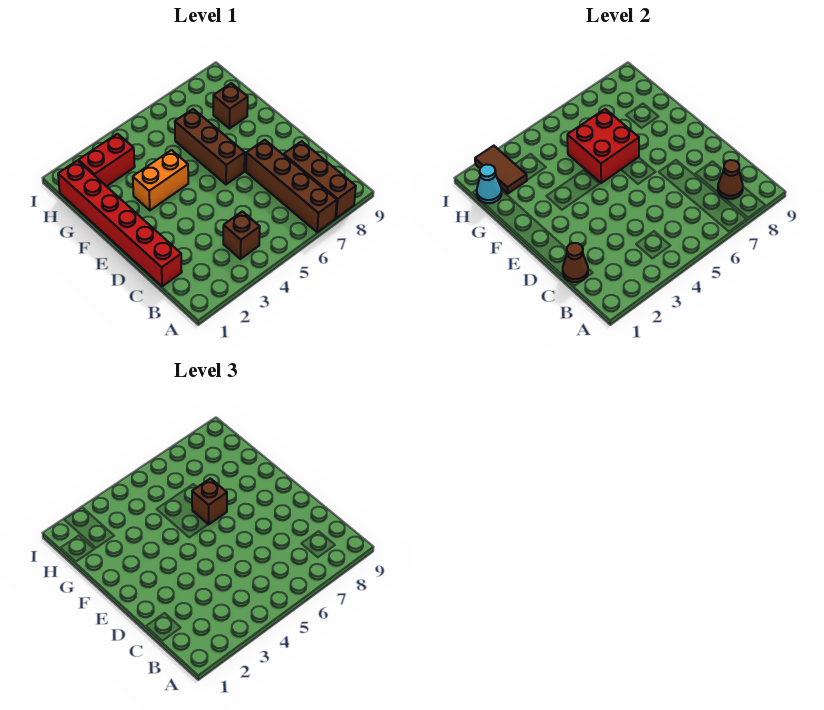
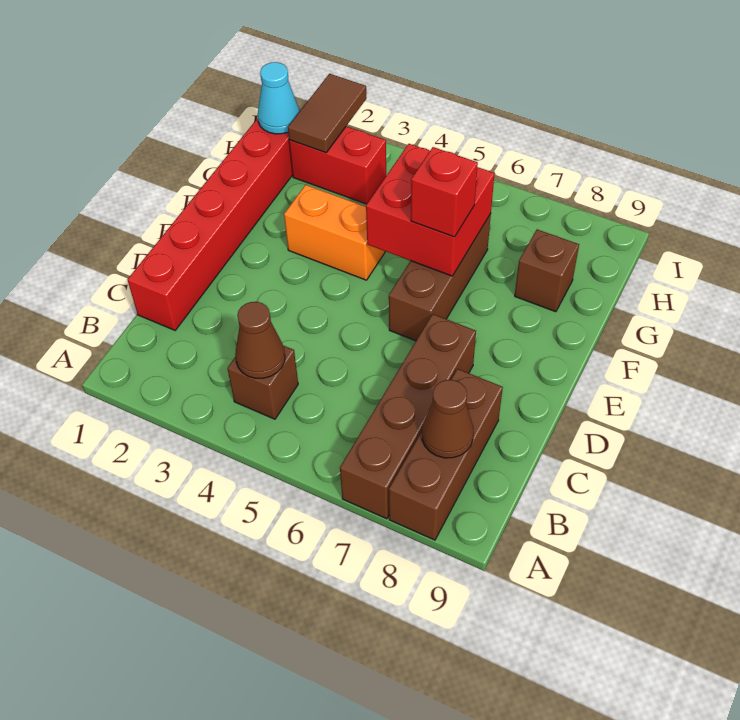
brown cone C1 level 2 -> brown cone B4 level 2
brown brick F6 level 3 -> red brick F6 level 3

